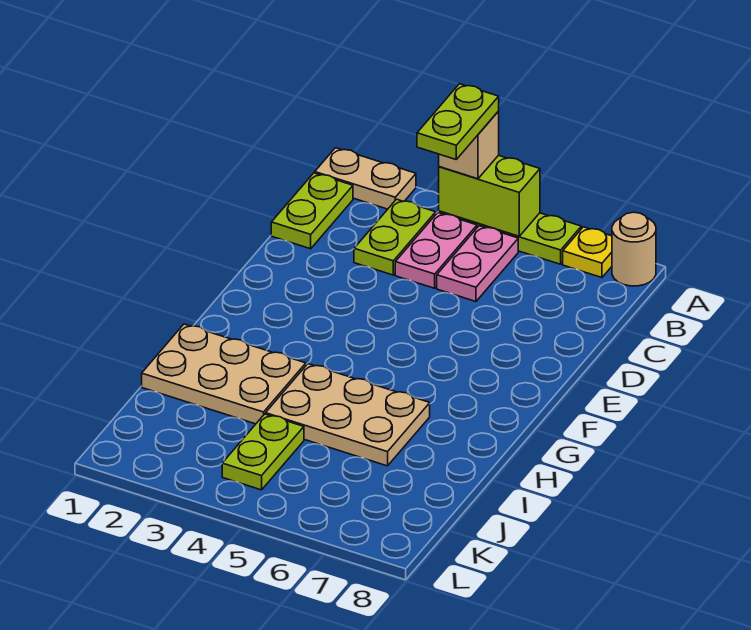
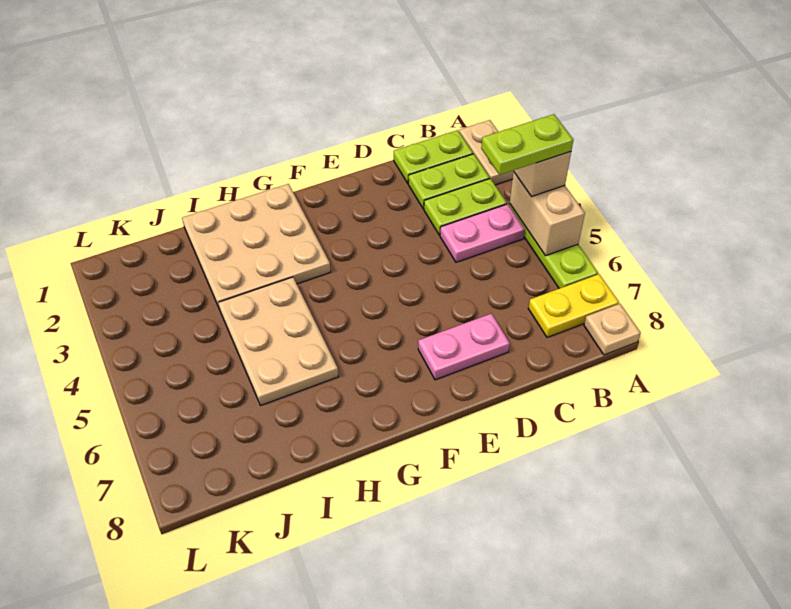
lime brick A4:A5 level 2 -> tan brick A4:A5 level 2
yellow plate A7 level 1 -> yellow plate A7:B7 level 1
tan round brick A8 level 1 -> tan plate A8 level 1
pink plate B5:C5 level 1 -> pink plate D7:E7 level 1
tan plate H1:I3 level 1 -> tan plate G1:I3 level 1
lime plate J4:K4 level 1 -> lime plate B2:C2 level 1

